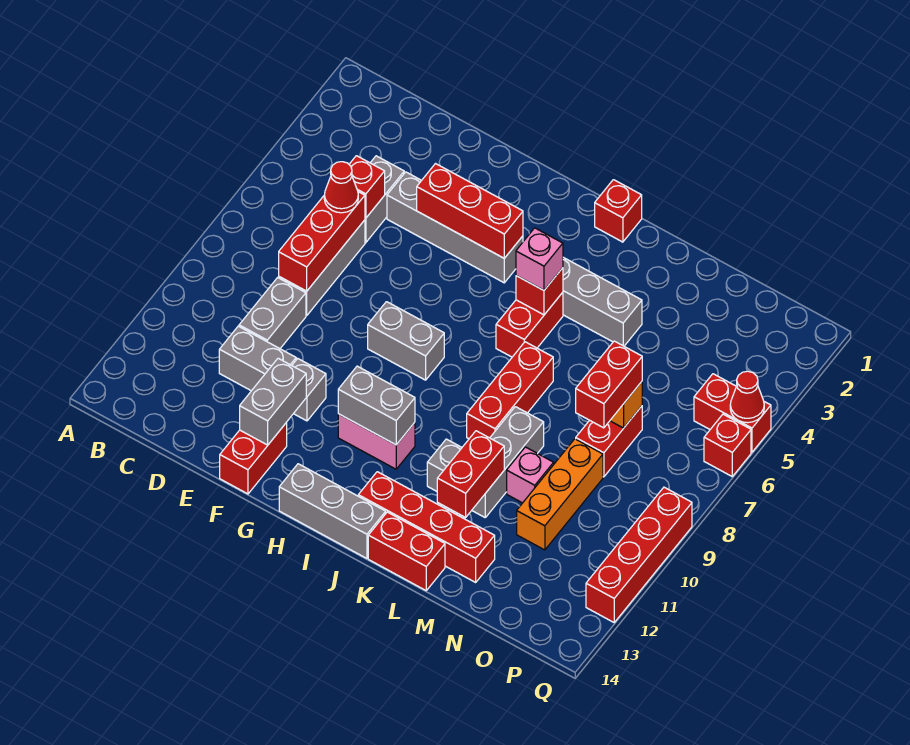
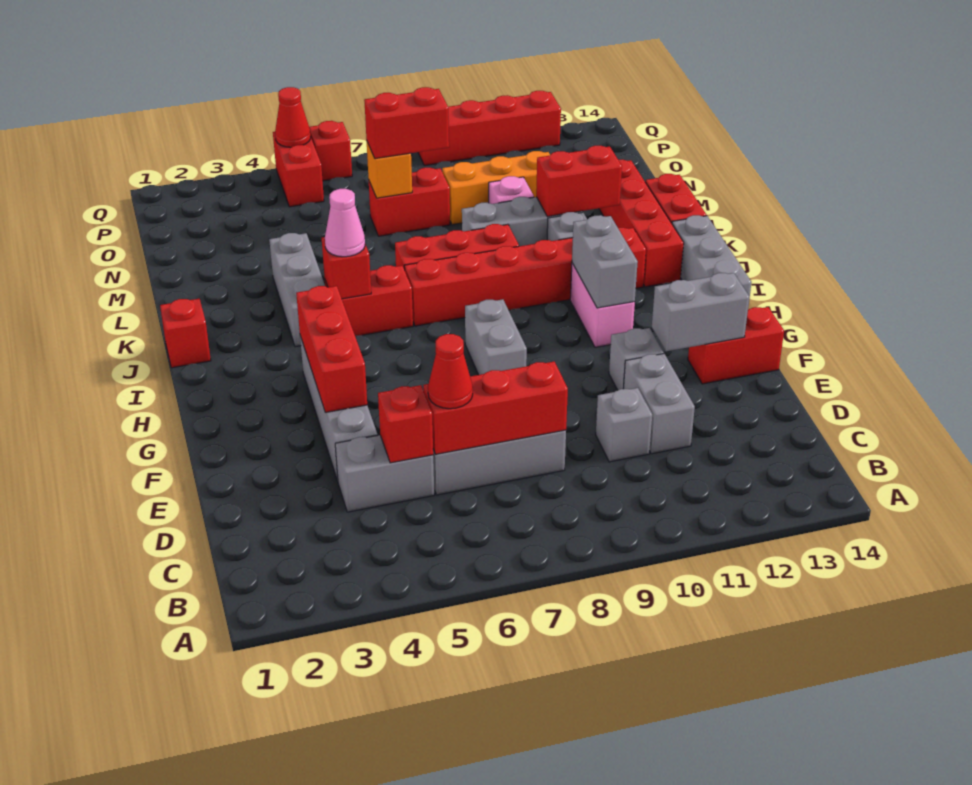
grey brick D9:D10 level 1 -> grey brick D10 level 1
pink brick J5 level 3 -> pink cone J5 level 3
none -> red brick J7:J12 level 1

